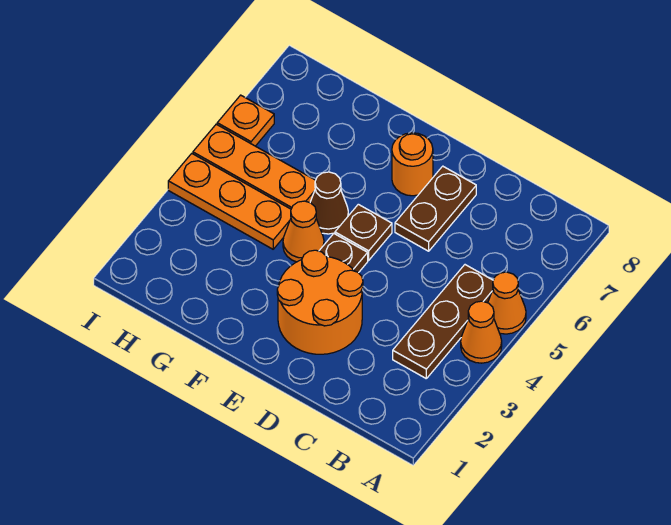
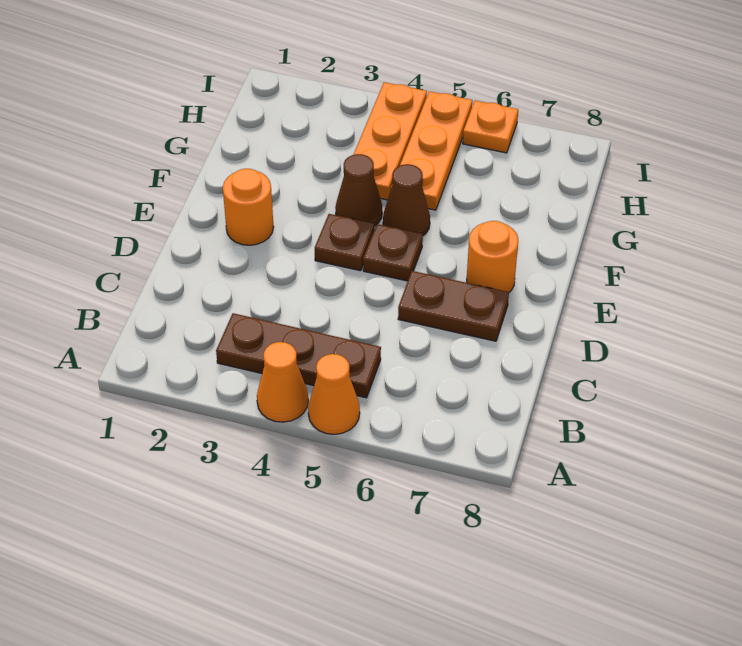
orange round brick D2:E3 level 1 -> orange round brick E2 level 1
orange cone F4 level 1 -> brown cone F4 level 1

